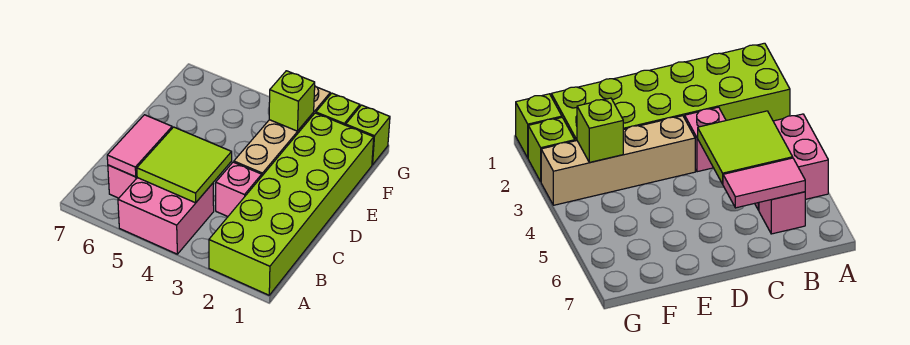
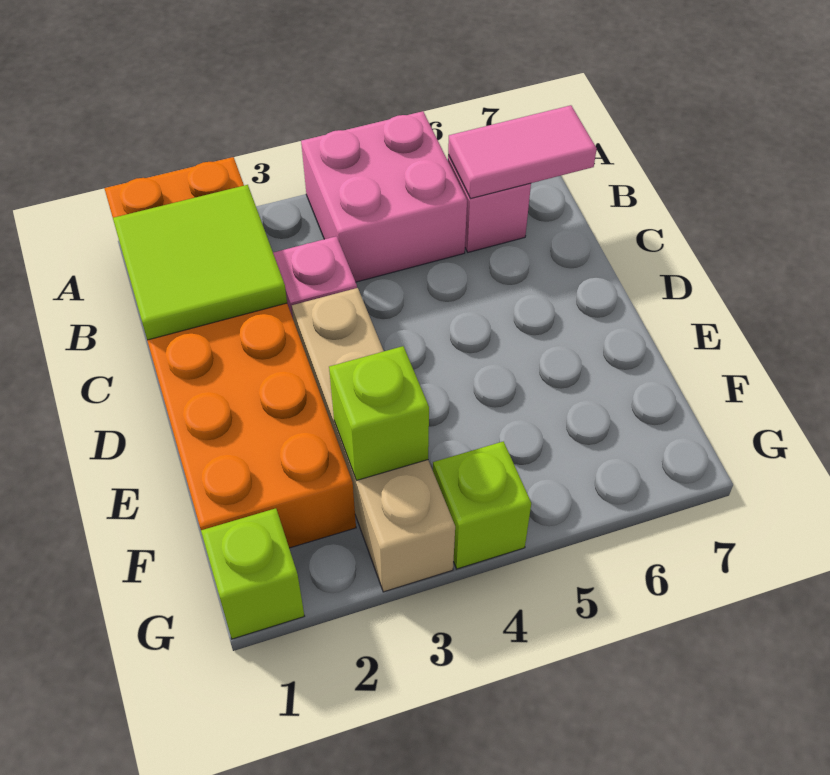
lime brick A1:F2 level 1 -> orange brick A1:F2 level 1
lime tile B4:C5 level 2 -> lime tile B1:C2 level 2
pink tile B6:C6 level 2 -> pink tile B6:B7 level 2
lime brick G2 level 1 -> lime brick G4 level 1

